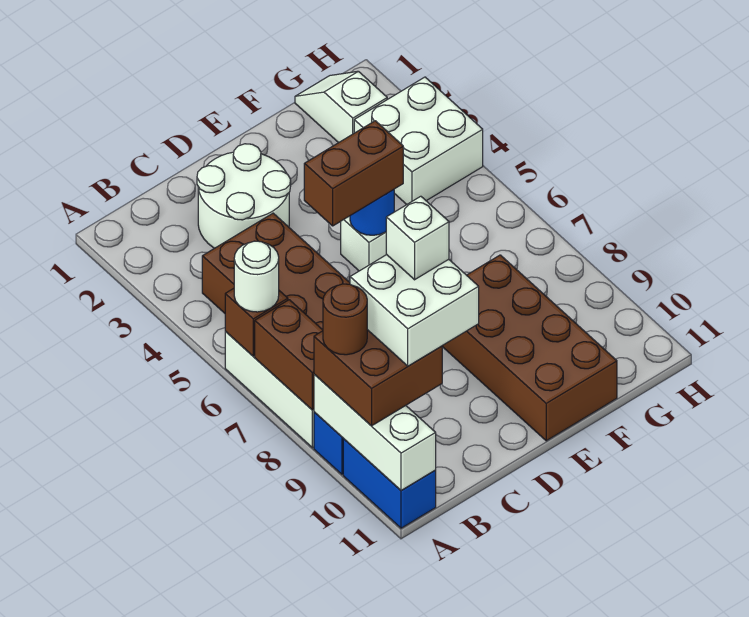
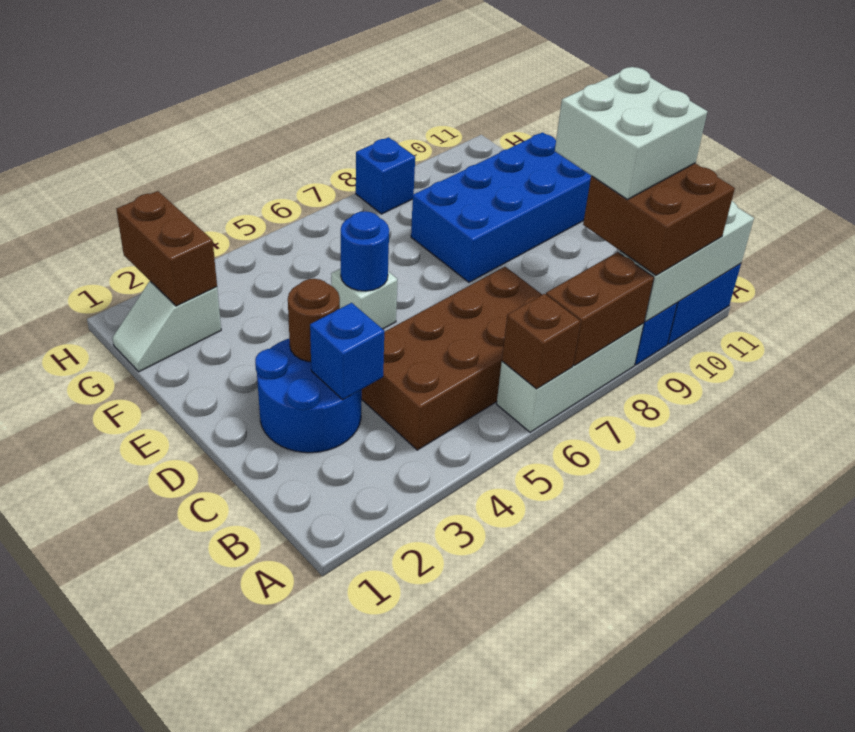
white round brick A6 level 3 -> none
brown round brick A9 level 4 -> brown round brick D3 level 2
white round brick C2:D3 level 1 -> blue round brick C2:D3 level 1
none -> blue brick C3 level 2
white brick C9 level 5 -> none
brown brick D5:E5 level 3 -> brown brick G2:H2 level 2
brown brick E8:F11 level 1 -> blue brick E8:F11 level 1
white brick G3:H4 level 1 -> none
none -> blue brick H8 level 1

